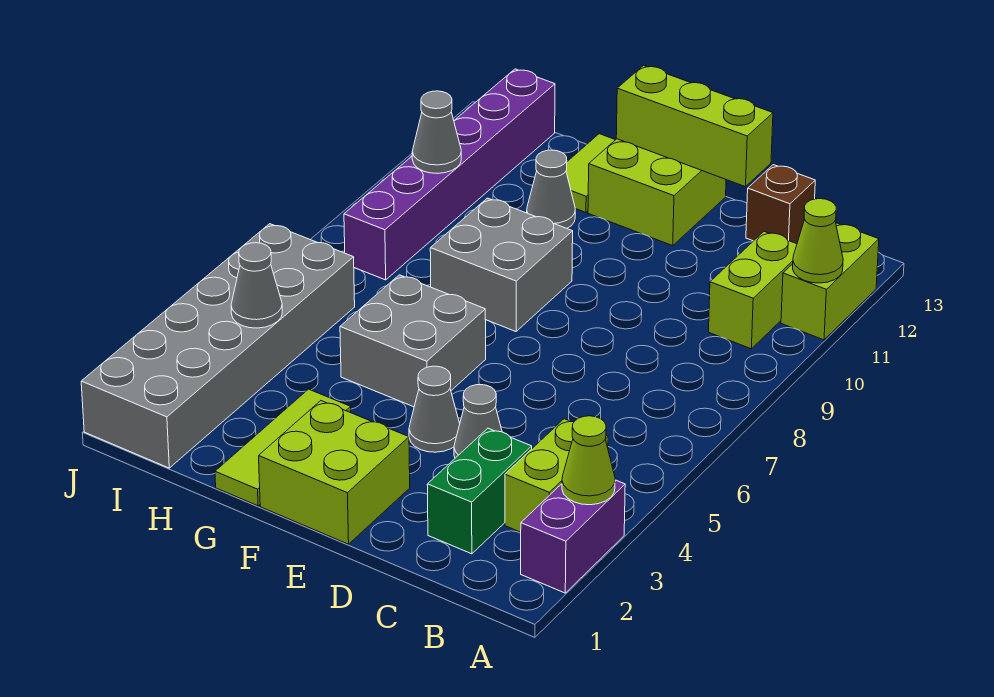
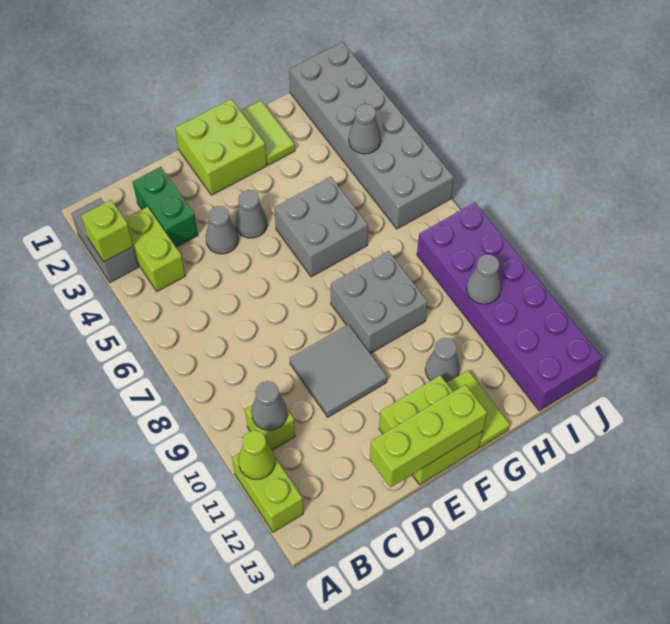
purple brick A2:A3 level 1 -> grey brick A2:A3 level 1
lime cone A3 level 2 -> lime brick A3 level 2
lime brick B10:B11 level 1 -> lime brick B10 level 1
none -> grey cone B10 level 2
brown brick C13 level 1 -> none
none -> grey tile D9:E10 level 1
lime tile G1:G3 level 1 -> lime tile G1:G2 level 1
purple brick I8:I13 level 1 -> purple brick I8:J13 level 1

